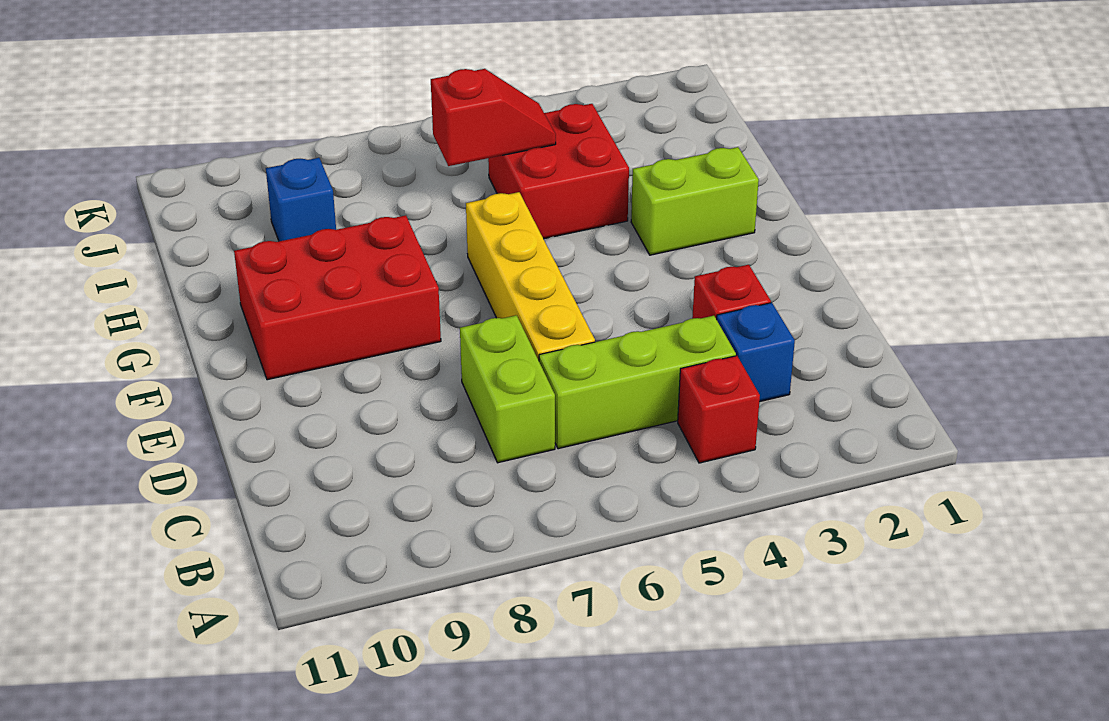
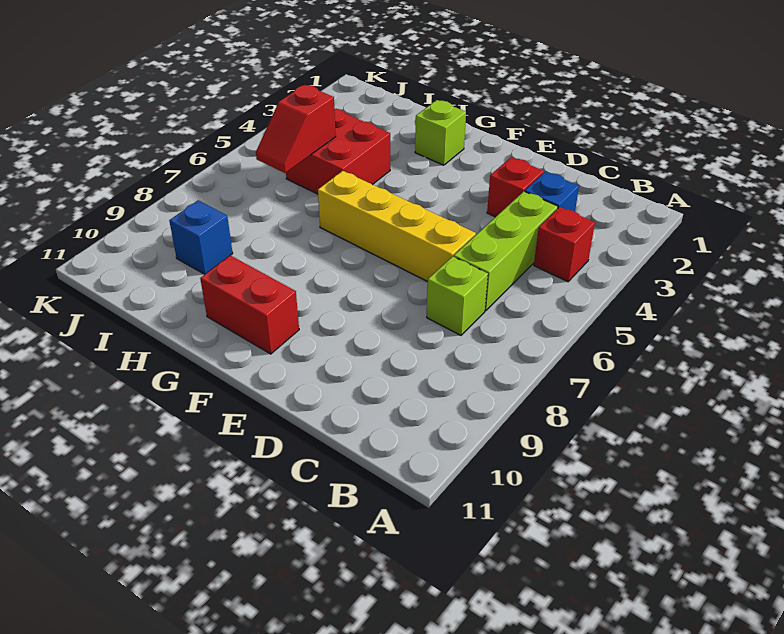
lime brick C7:D7 level 1 -> lime brick C7 level 1
red brick F8:G10 level 1 -> red brick F10:G10 level 1
lime brick G2:G3 level 1 -> lime brick G2 level 1
red slope I5:I6 level 2 top 6 -> red slope I5:I6 level 2 top 5

